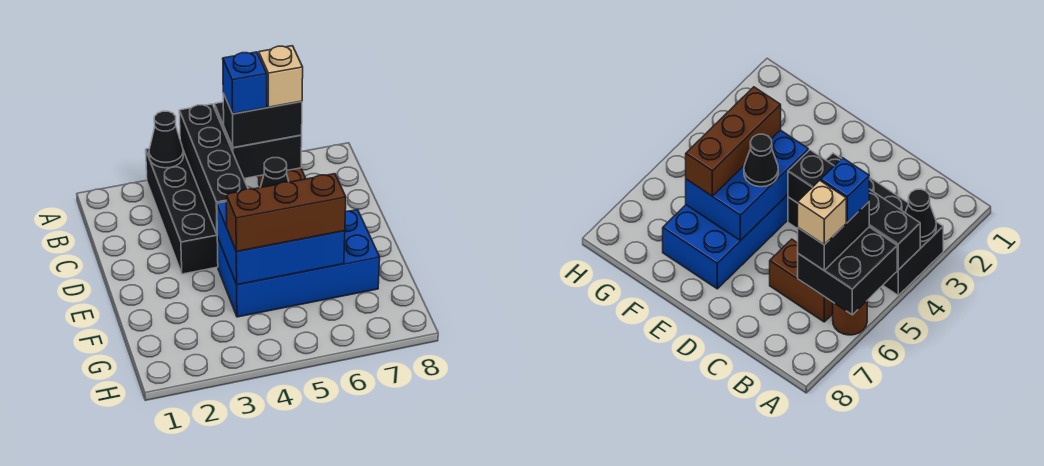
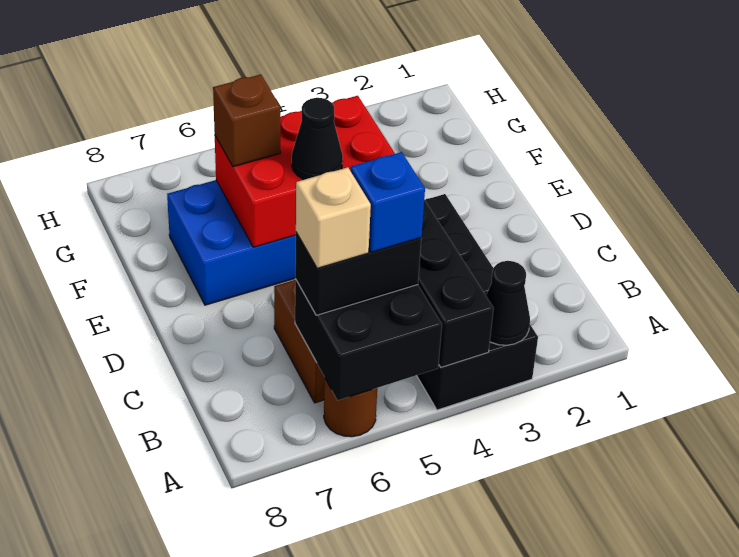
blue brick E4:F6 level 2 -> red brick E4:F6 level 2
brown brick F4:F6 level 3 -> brown brick F6 level 3

